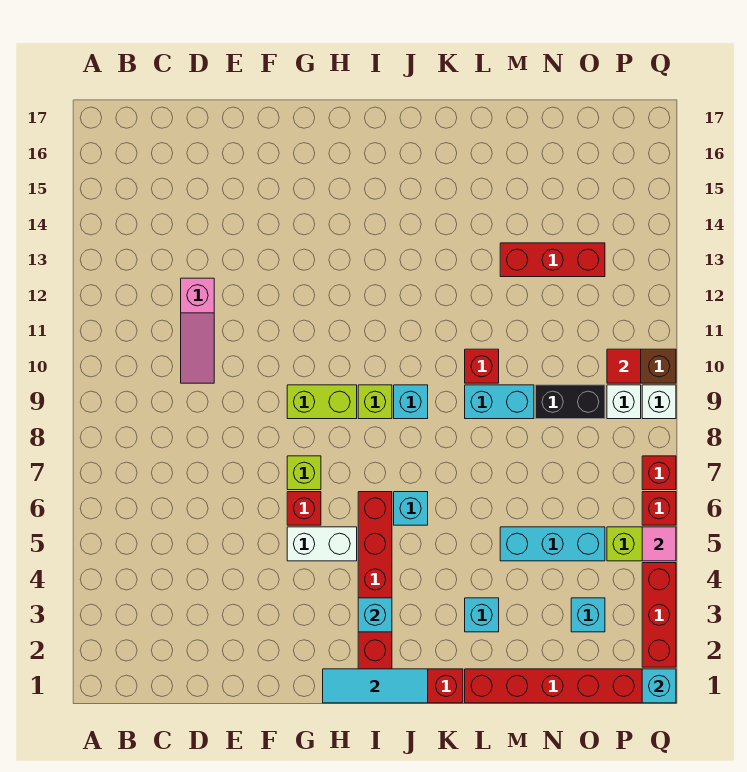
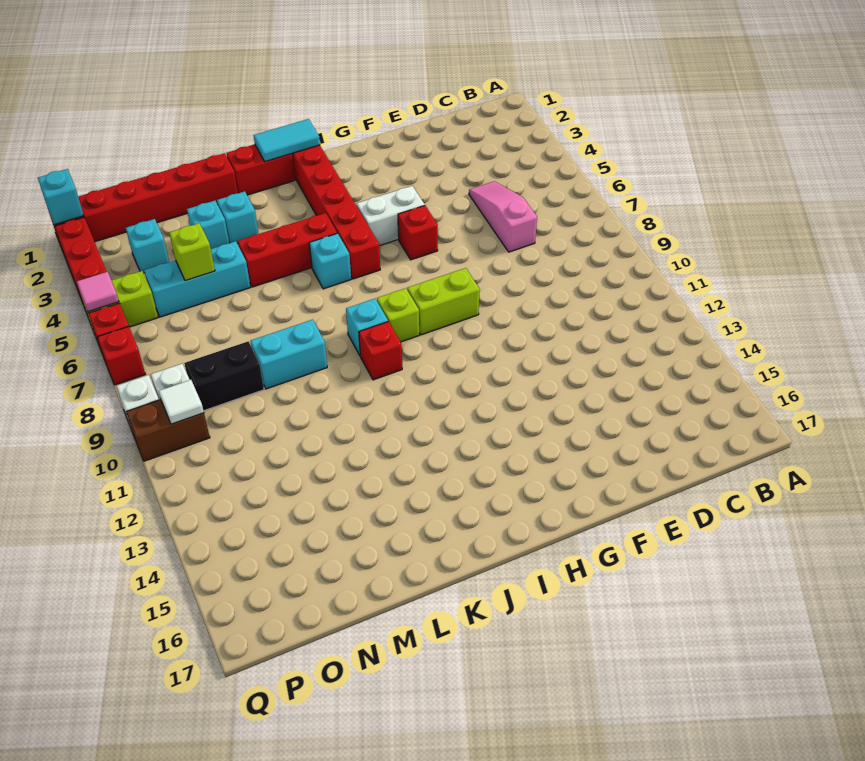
pink slope D10:D12 level 1 top 12 -> pink slope D5:D7 level 1 top 7
lime brick G7 level 1 -> lime brick N5 level 2
cyan tile H1:J1 level 2 -> cyan tile I1:J1 level 2
cyan brick I3 level 2 -> cyan brick M3 level 1
red brick L10 level 1 -> red brick J10 level 1
red brick M13:O13 level 1 -> red brick J5:L5 level 1
red tile P10 level 2 -> white tile P10 level 2

